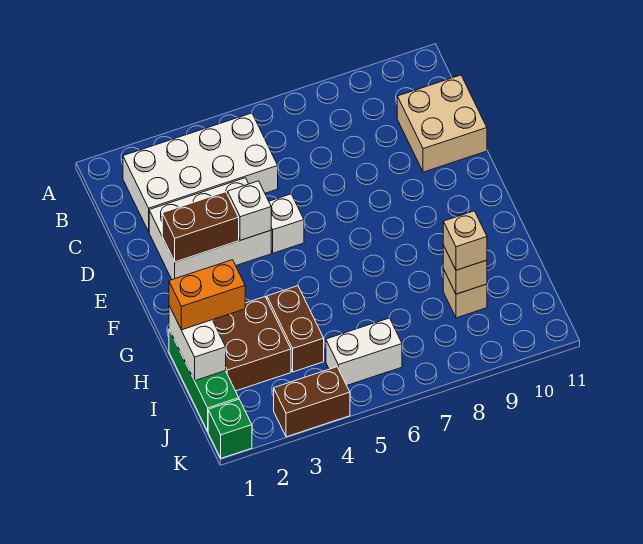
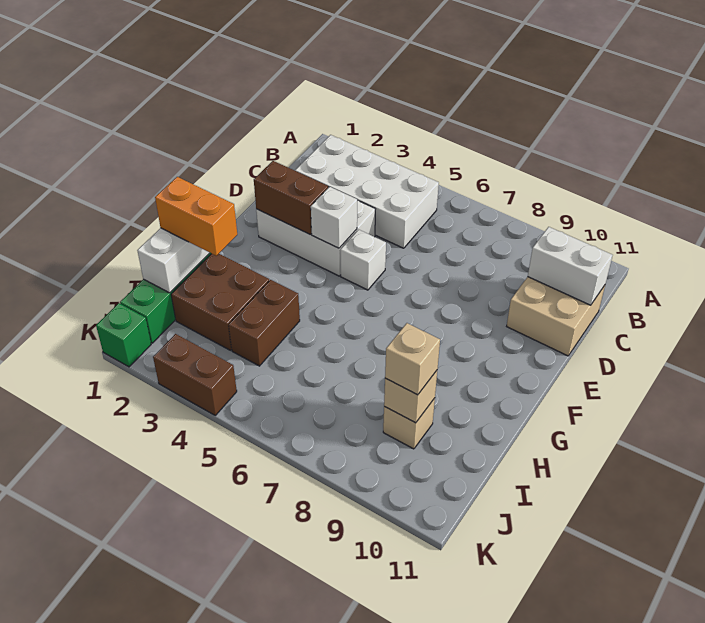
white brick J5:J6 level 1 -> white brick C10:C11 level 2

